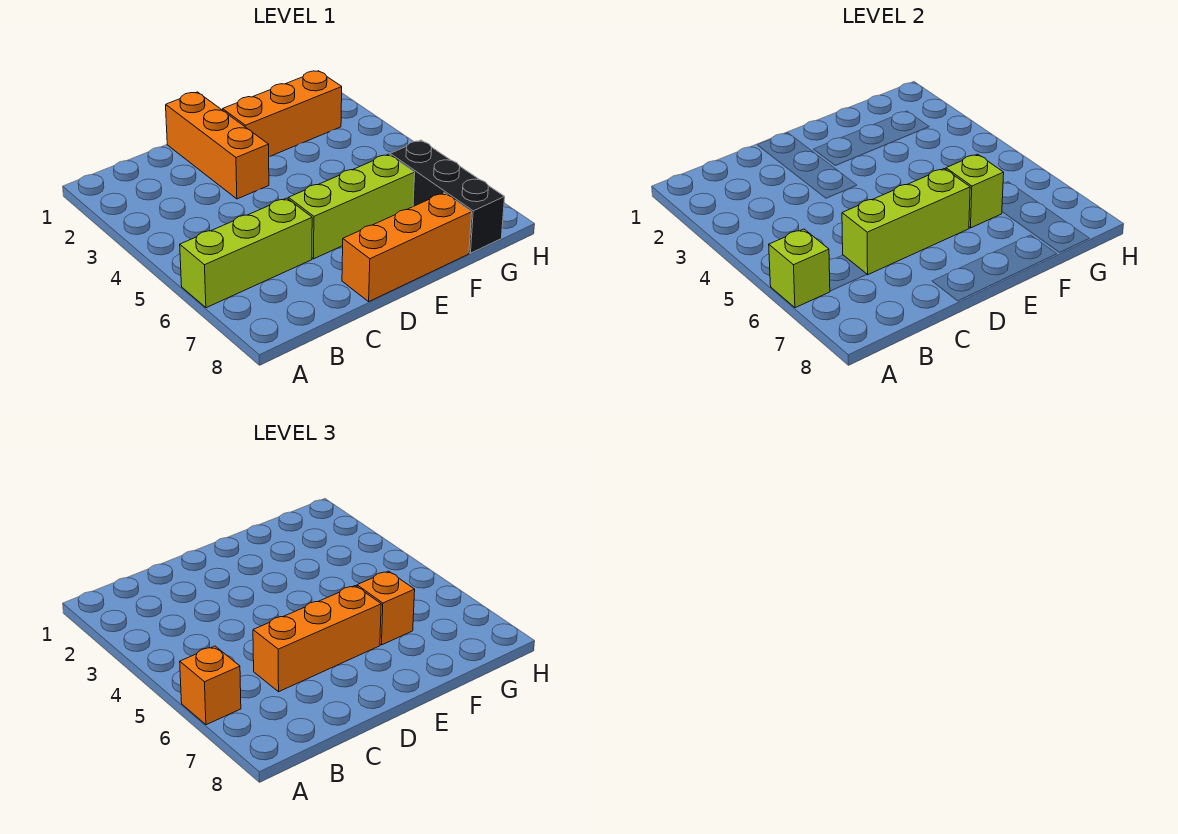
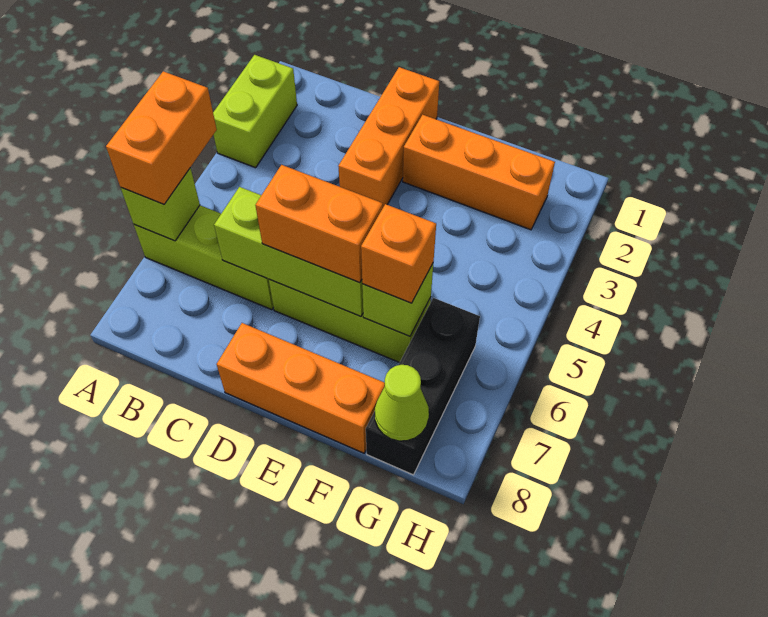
none -> lime brick A2:A3 level 1
orange brick A6 level 3 -> orange brick A5:A6 level 3
orange brick C6:E6 level 3 -> orange brick D6:E6 level 3
none -> lime cone G8 level 2

